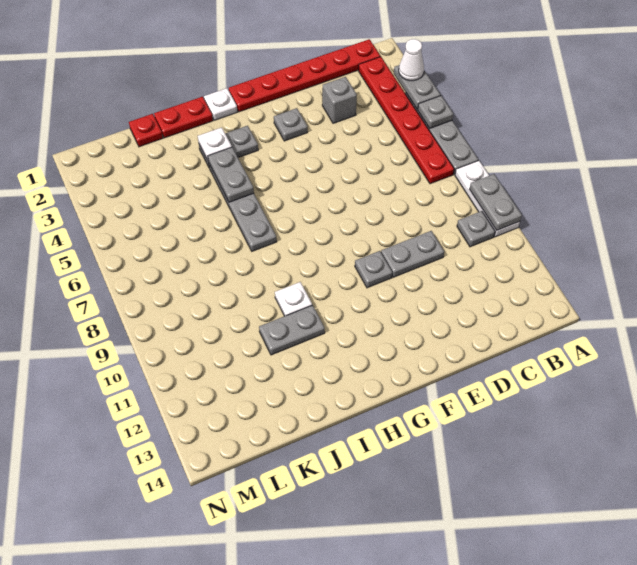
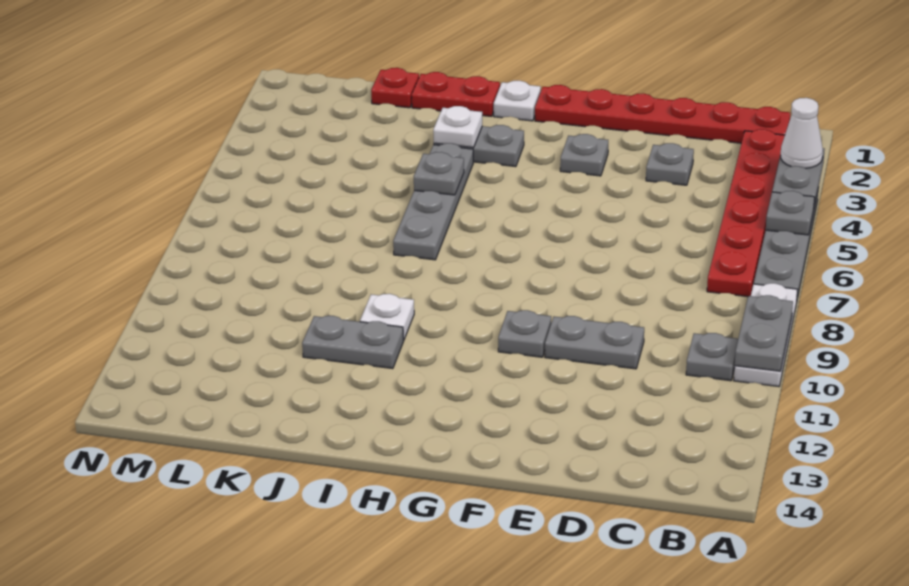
grey brick D3 level 1 -> grey plate D3 level 1
grey plate I4:I5 level 2 -> grey plate I5 level 2

